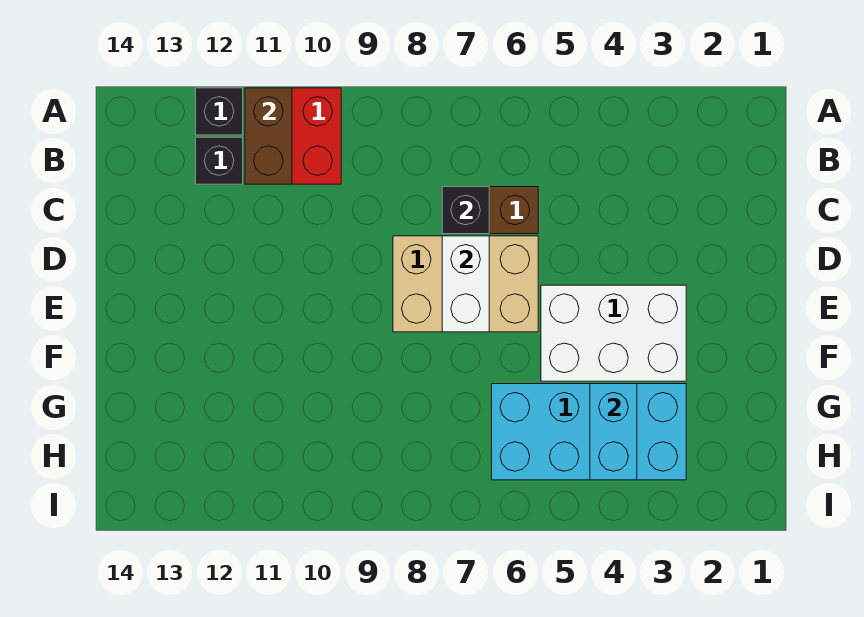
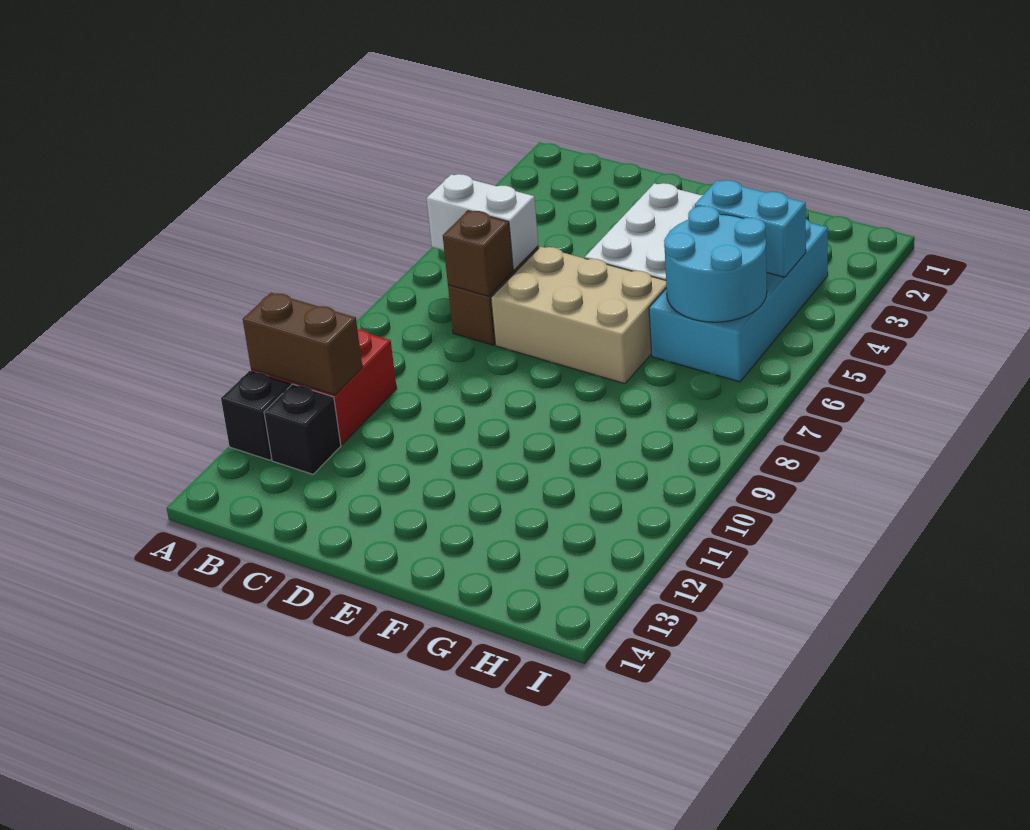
black brick C7 level 2 -> brown brick C7 level 2
tan brick D6:E8 level 1 -> tan brick D6:F7 level 1
white brick D7:E7 level 2 -> white brick B6:C6 level 2
none -> cyan round brick G5:H6 level 2

